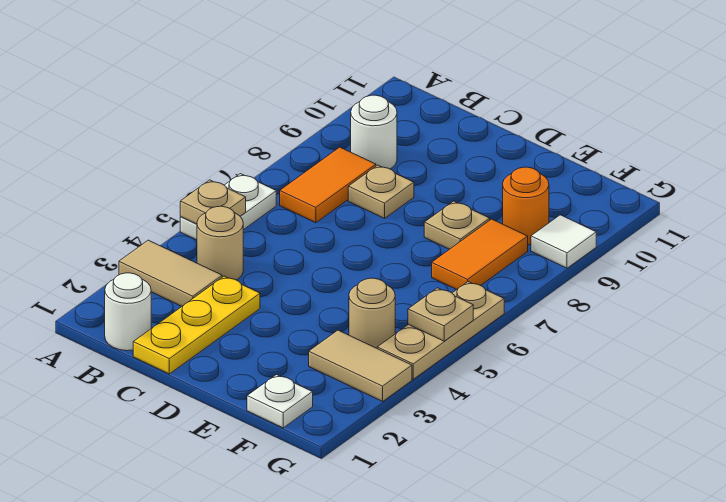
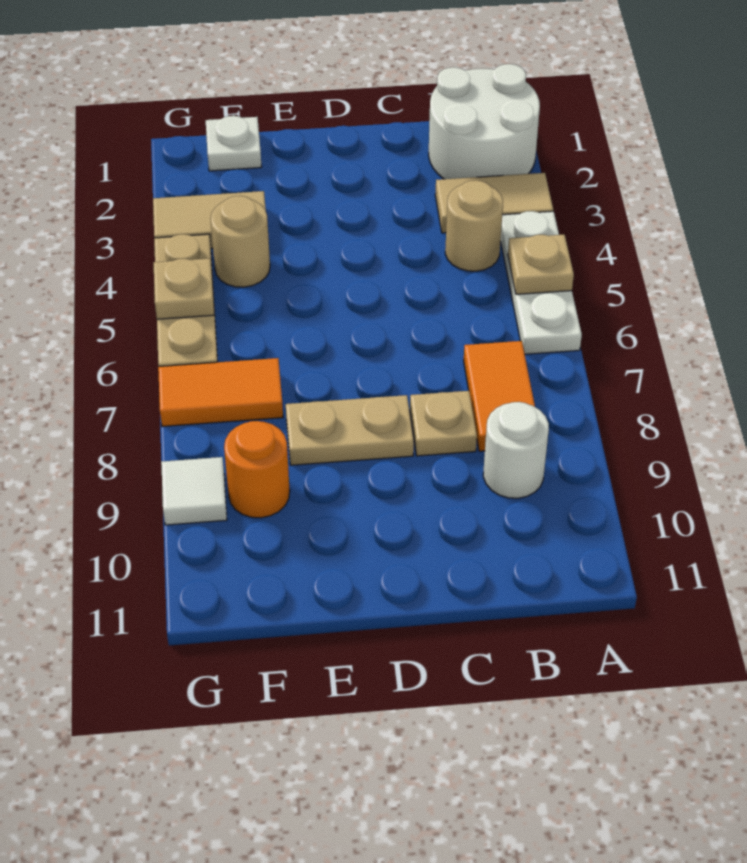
white plate A5:A6 level 1 -> white plate A4:A6 level 1
white round brick B1 level 1 -> white round brick A1:B2 level 1
yellow plate C1:C3 level 1 -> none
tan plate E8 level 1 -> tan plate D8:E8 level 1
orange tile F7:F8 level 1 -> orange tile F7:G7 level 1

